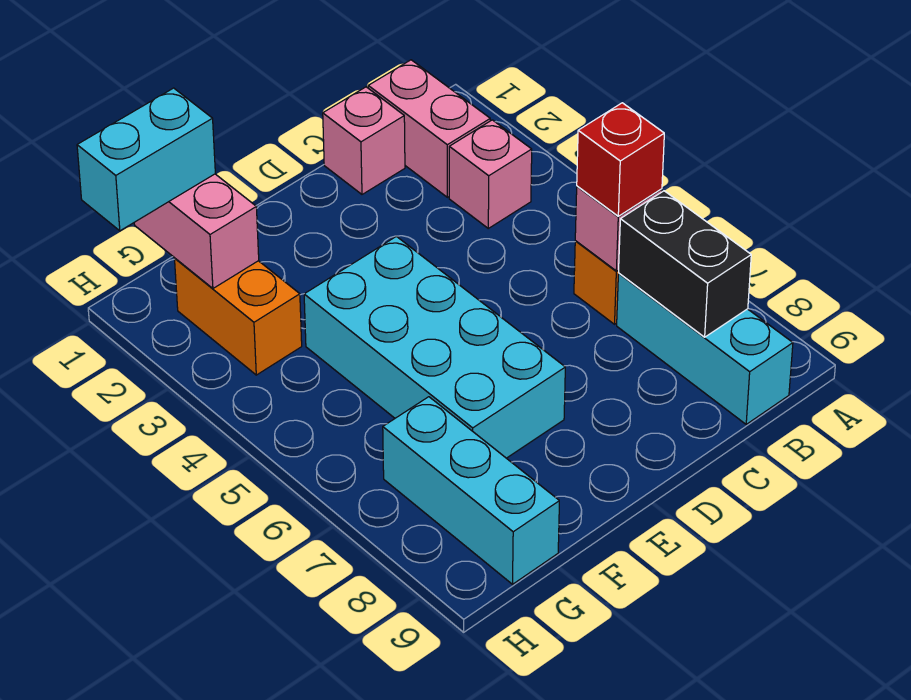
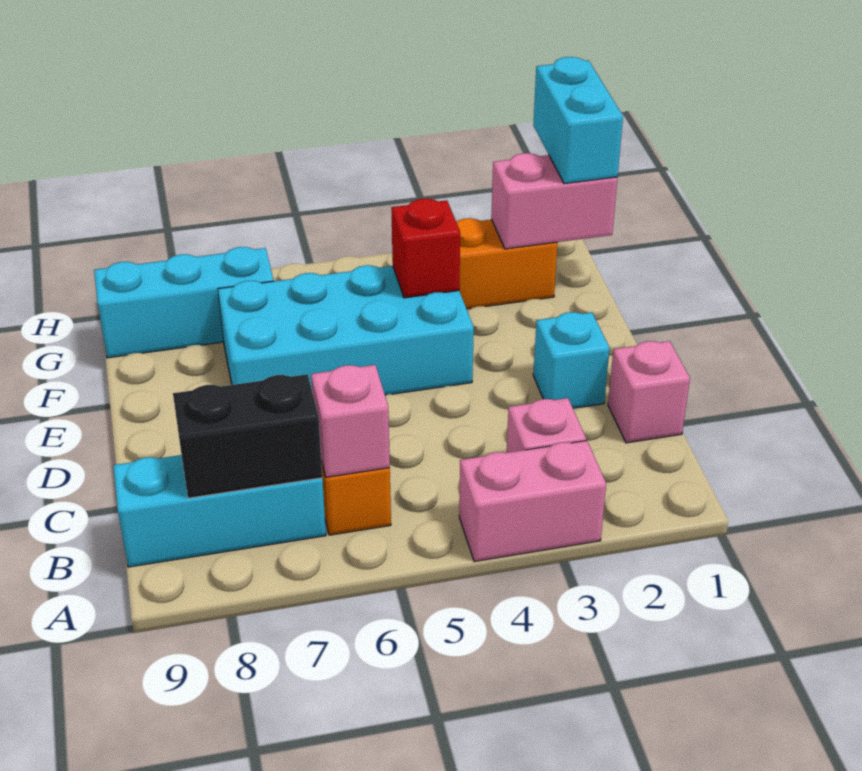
pink brick B1:B2 level 1 -> pink brick A3:A4 level 1
red brick B6 level 3 -> red brick F4 level 2
none -> cyan brick D2 level 1

